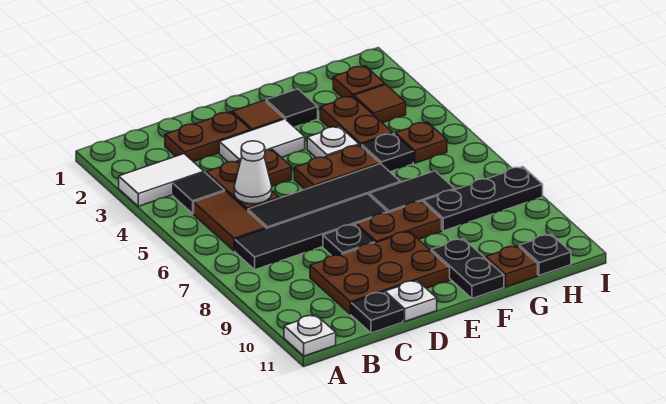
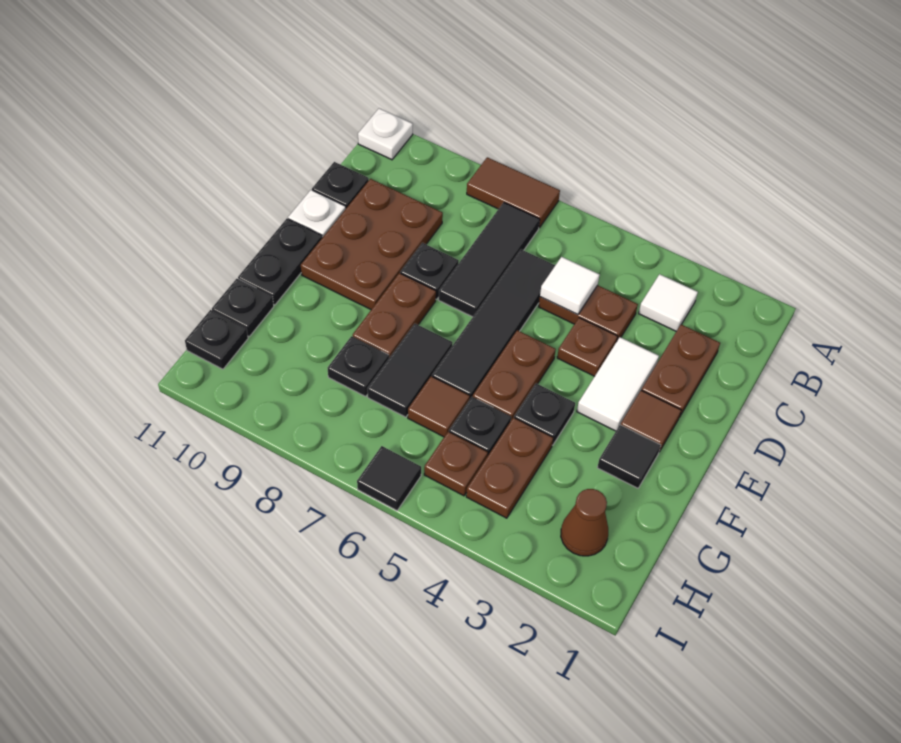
white tile A3:B3 level 1 -> white tile B3 level 1
black tile B4 level 1 -> black tile I6 level 1
brown tile B5:B6 level 1 -> brown tile A7:A8 level 1
black tile B7:E7 level 1 -> black tile B7:D7 level 1
white cone C5 level 2 -> white tile C5 level 2
white plate F4 level 1 -> black plate F4 level 1
black plate F10:F11 level 1 -> black plate E11:F11 level 1
brown plate G3:G4 level 1 -> brown plate G4:H4 level 1
black plate G8:I8 level 1 -> black plate G8 level 1
brown plate G11 level 1 -> black plate G11 level 1
brown plate H2 level 1 -> brown cone H2 level 1
brown tile H3 level 1 -> brown tile G6 level 1

